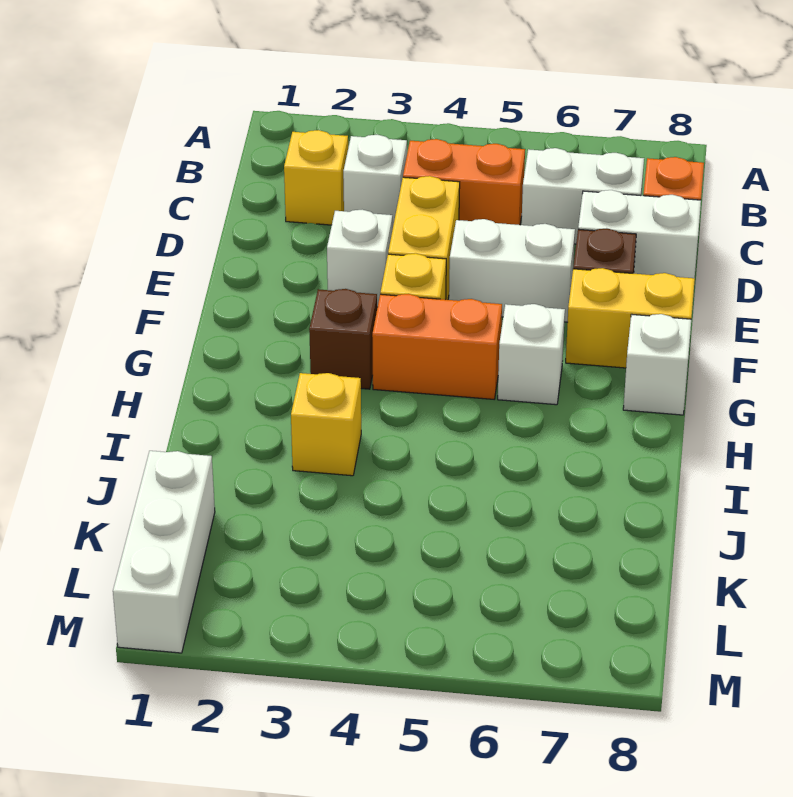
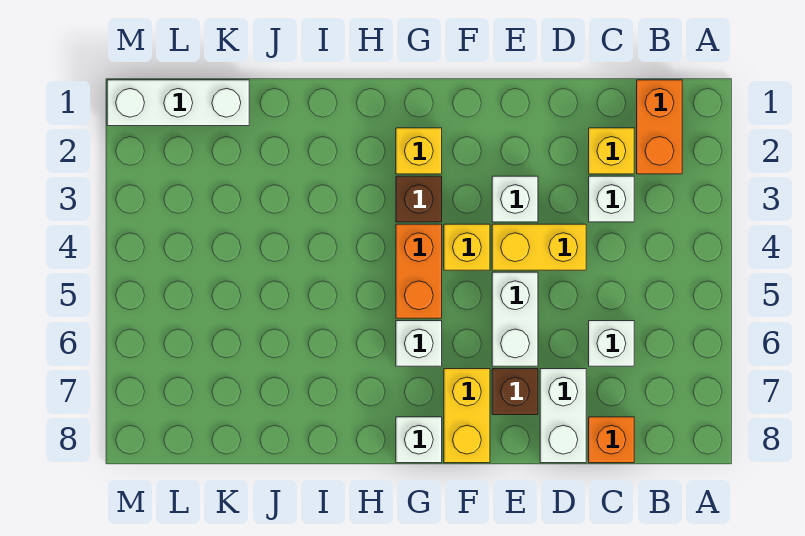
orange brick C4:C5 level 1 -> orange brick B1:B2 level 1
white brick C6:C7 level 1 -> white brick C6 level 1
yellow brick I3 level 1 -> yellow brick G2 level 1

